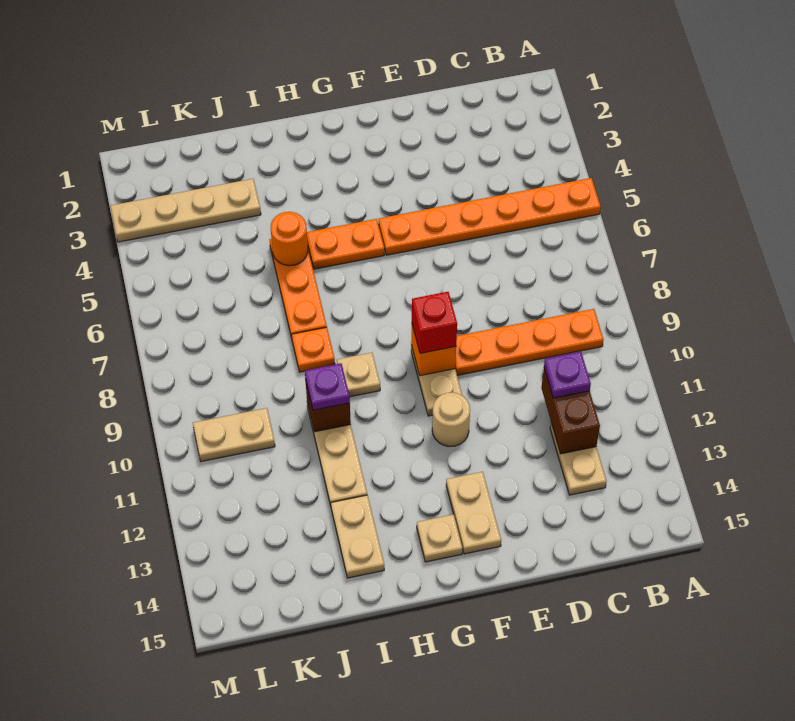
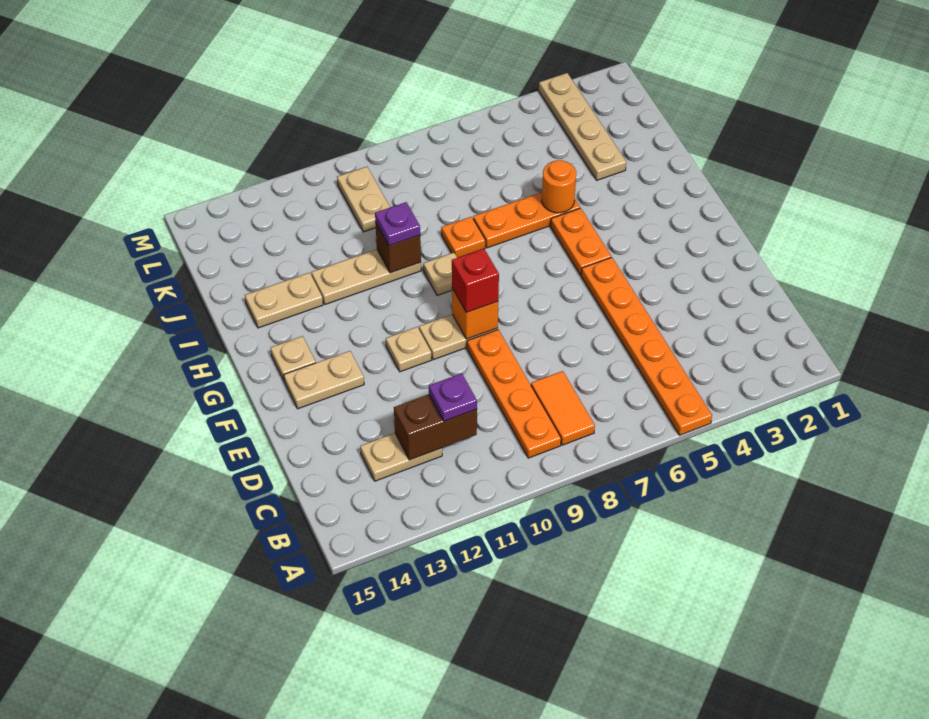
none -> orange tile B8:C8 level 1
tan round brick F11 level 1 -> tan plate F11 level 1

